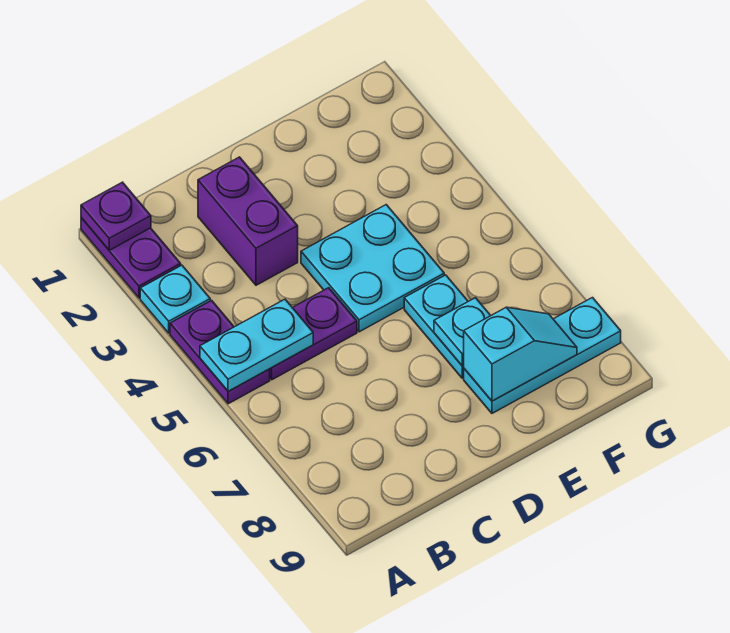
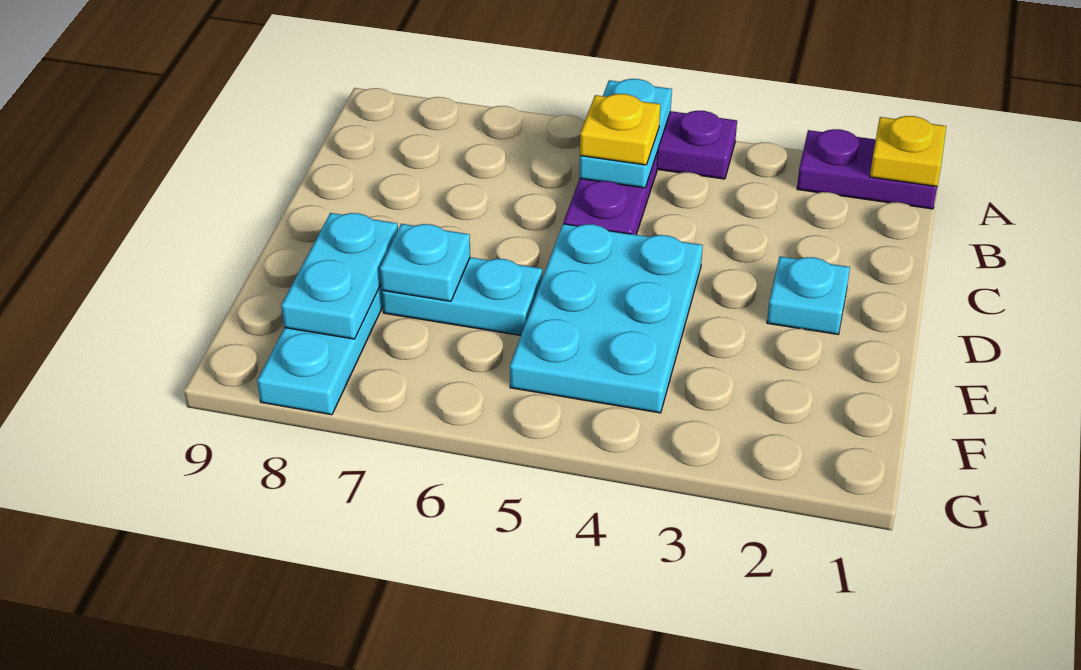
purple plate A1 level 2 -> yellow plate A1 level 2
cyan plate A3 level 1 -> cyan plate D2 level 1
none -> yellow plate B5 level 3
purple brick C2:C3 level 1 -> none
cyan plate D4:E5 level 1 -> cyan plate D4:F5 level 1
cyan slope E8:F8 level 2 top E -> cyan plate E8:F8 level 2

